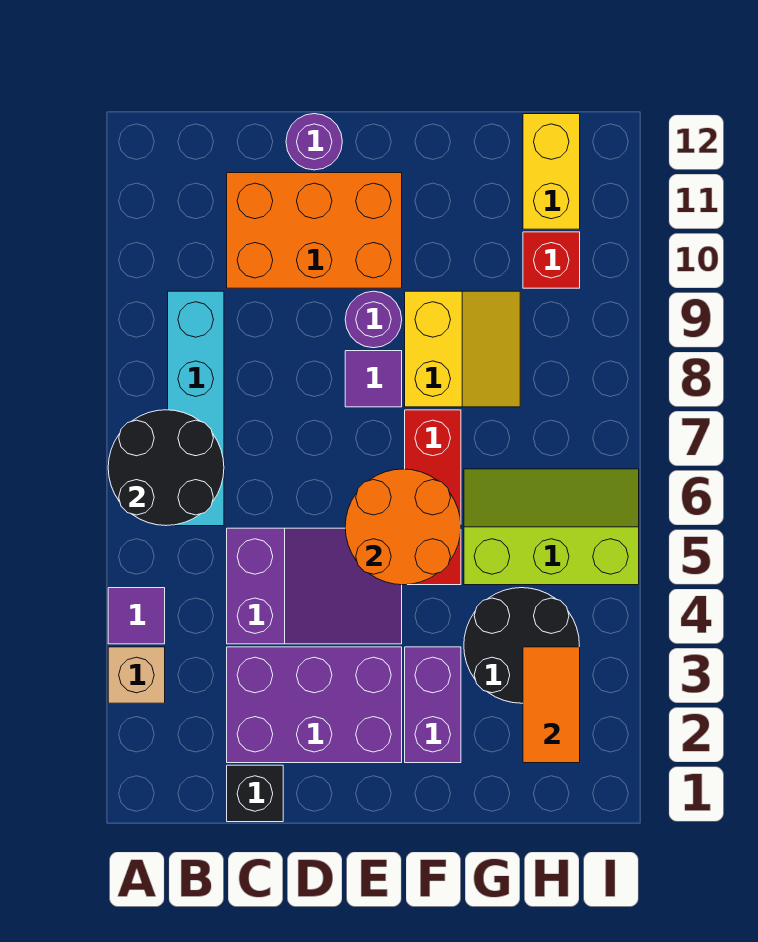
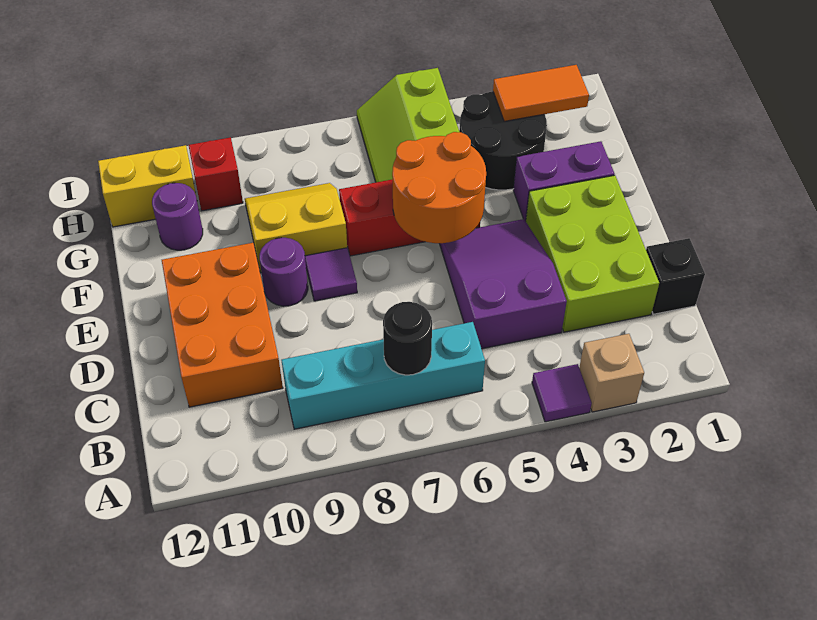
black round brick A6:B7 level 2 -> black round brick B7 level 2
purple brick C2:E3 level 1 -> lime brick C2:E3 level 1
purple round brick D12 level 1 -> purple round brick G11 level 1

